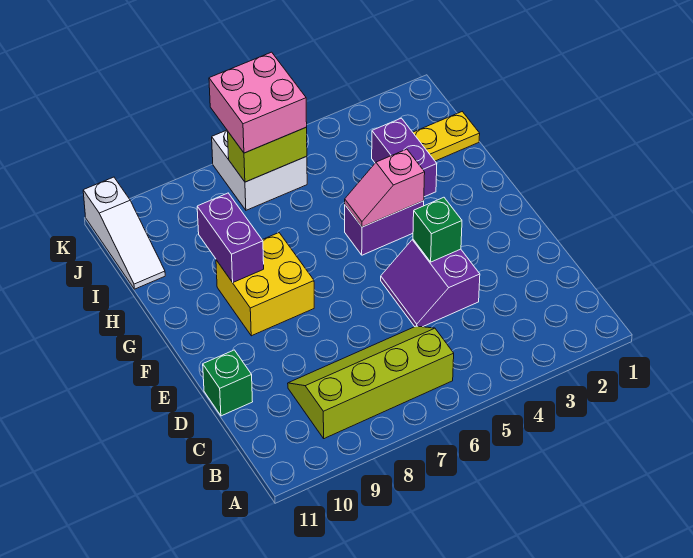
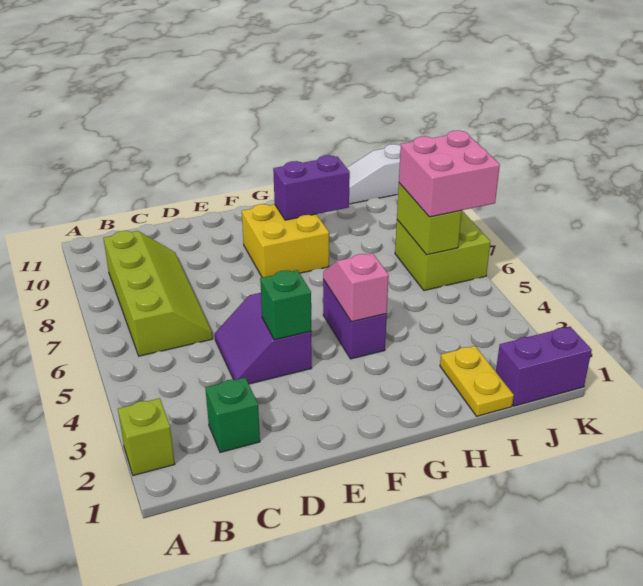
none -> lime brick A2 level 1
purple slope D4:E5 level 1 top 4 -> purple slope D4:E5 level 1 top E
green brick D11 level 1 -> green brick C2 level 1
purple brick H3:I3 level 1 -> purple brick J1:K1 level 1
white brick J6:K7 level 1 -> lime brick J6:K7 level 1

